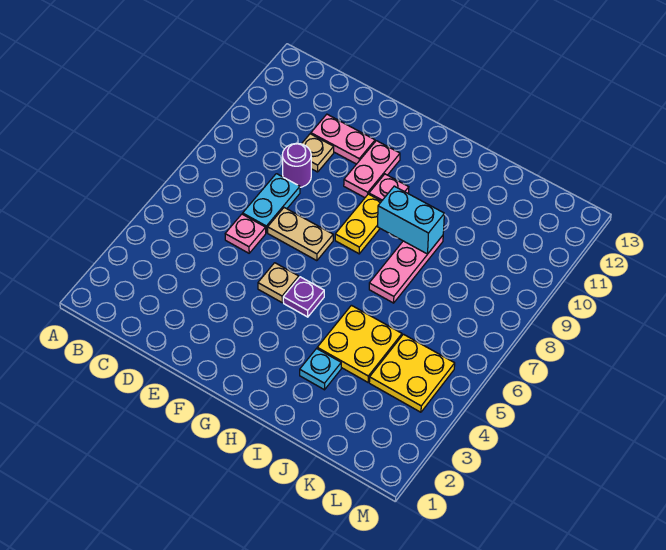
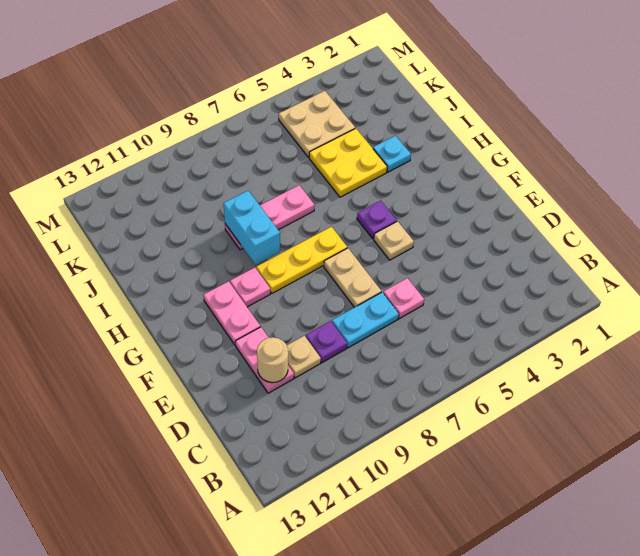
purple round brick D9 level 1 -> purple plate D9 level 1
none -> tan round brick D11 level 2
pink plate F10:F11 level 1 -> pink plate F11:G11 level 1
yellow plate G8:G9 level 1 -> yellow plate G7:G9 level 1
yellow plate K4:L5 level 1 -> tan plate K4:L5 level 1

